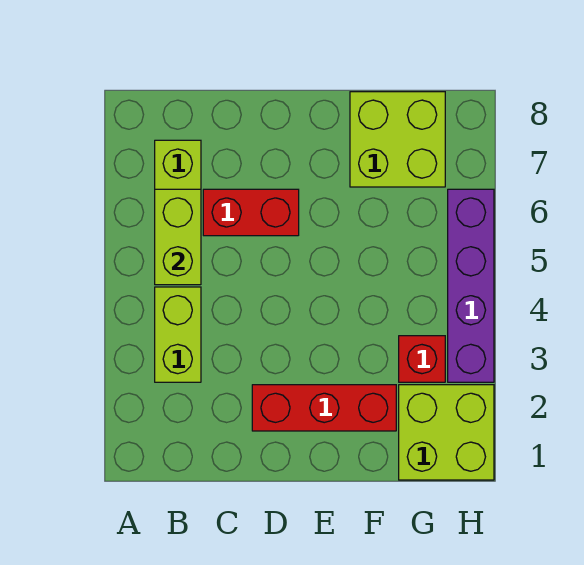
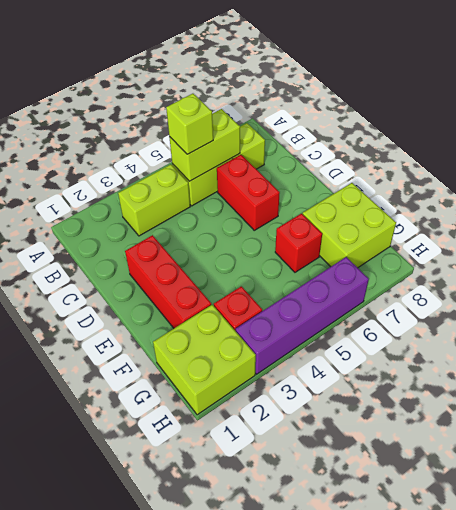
none -> lime brick B5 level 3
none -> red brick F6 level 1

